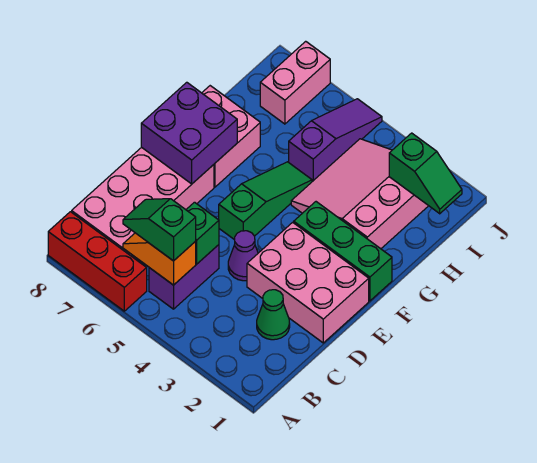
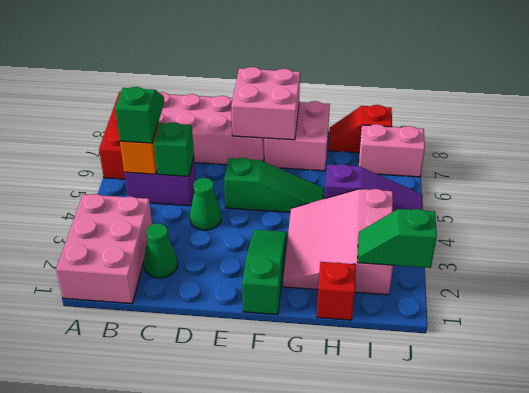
pink brick D1:E3 level 1 -> pink brick A1:B3 level 1
purple cone D4 level 1 -> green cone D4 level 1
purple brick E7:F8 level 2 -> pink brick E7:F8 level 2
green brick F1:F3 level 1 -> green slope F1:F3 level 1 top 1
pink slope G2:I4 level 1 top 2 -> pink slope G2:I4 level 1 top I
none -> red brick H1 level 1
none -> red slope H8:I8 level 1 top I
green slope I1:I2 level 2 top 2 -> green slope I2:J2 level 2 top J

